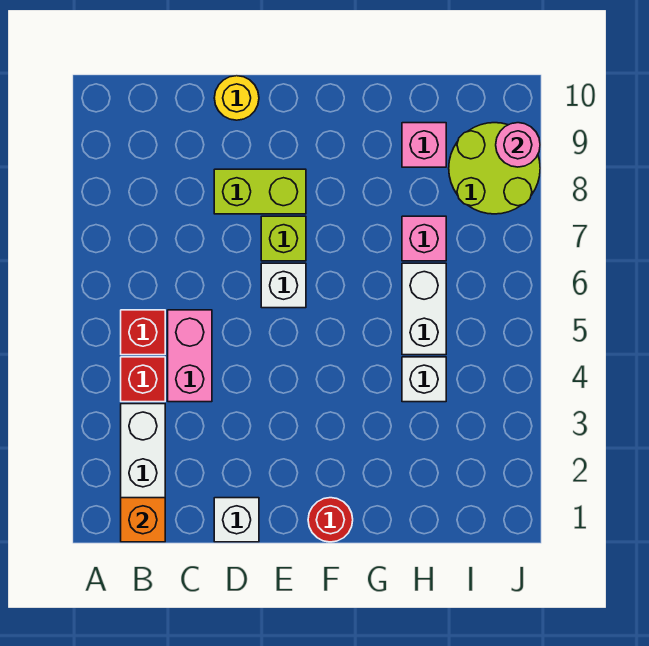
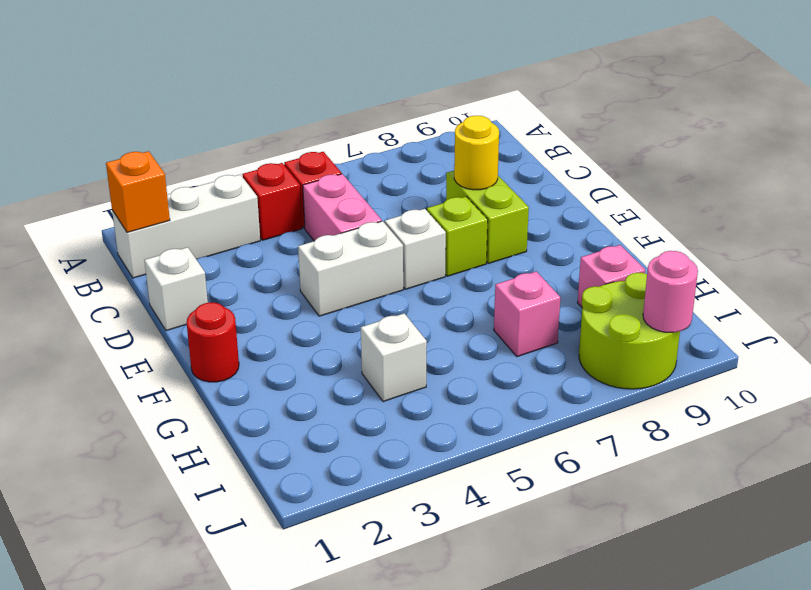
pink brick C4:C5 level 1 -> pink brick C5:D5 level 1
yellow round brick D10 level 1 -> yellow round brick D8 level 2
white brick H5:H6 level 1 -> white brick E4:E5 level 1

